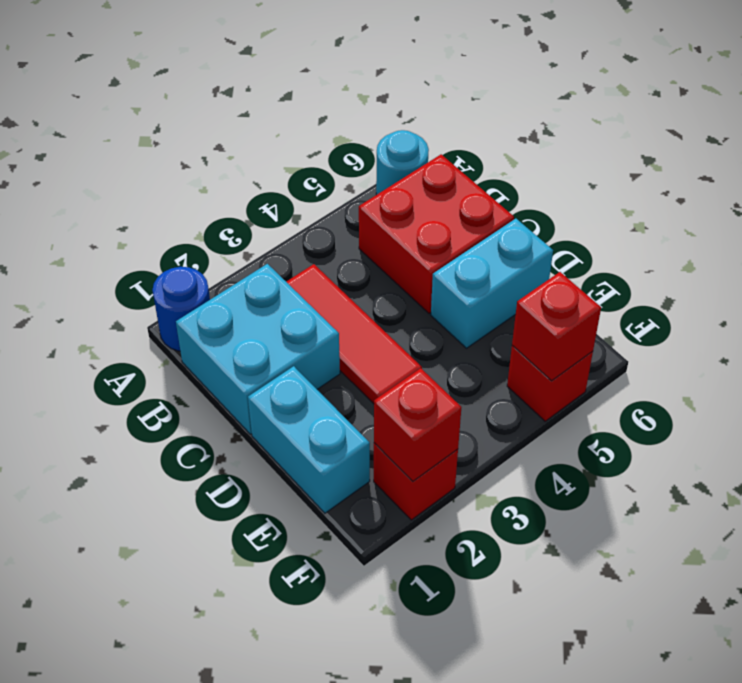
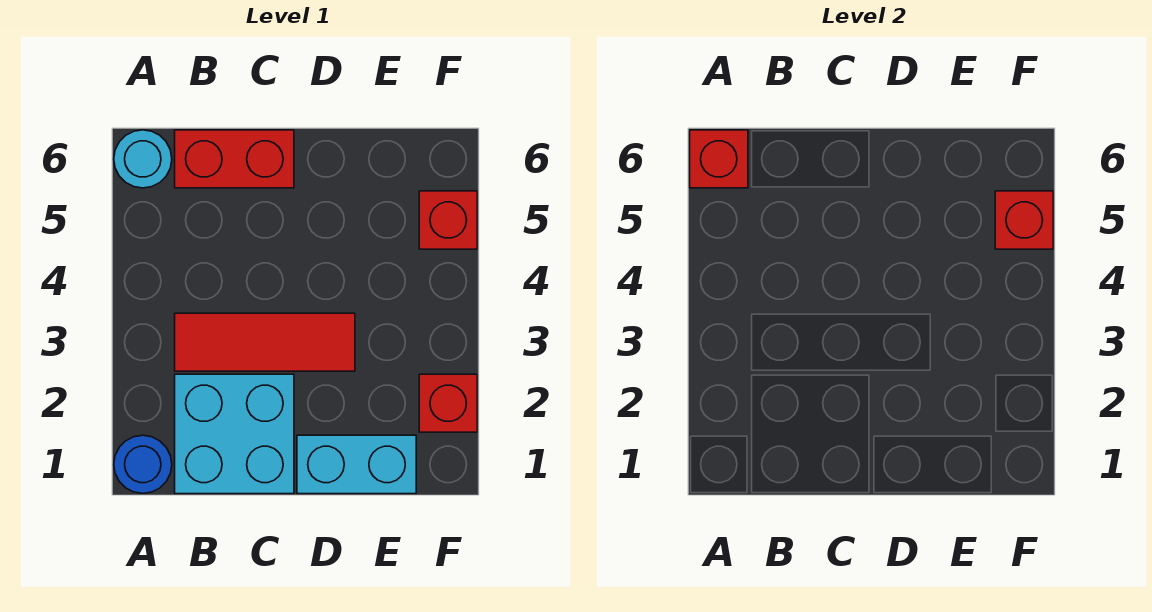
red brick B5:C6 level 1 -> red brick B6:C6 level 1
cyan brick D5:D6 level 1 -> none
red brick F2 level 2 -> red brick A6 level 2

